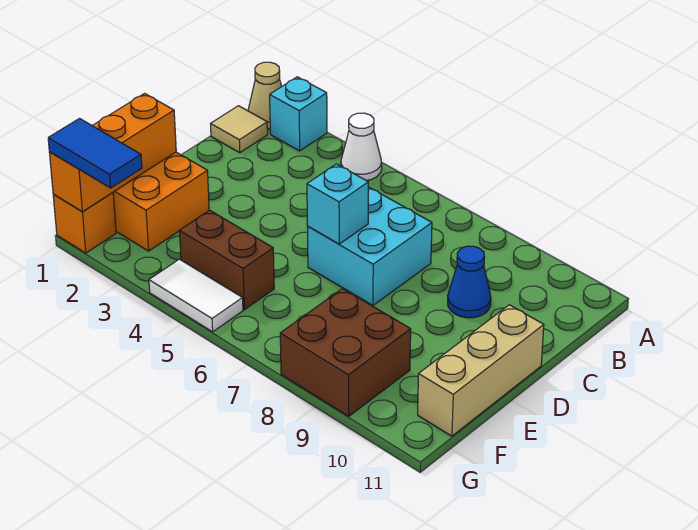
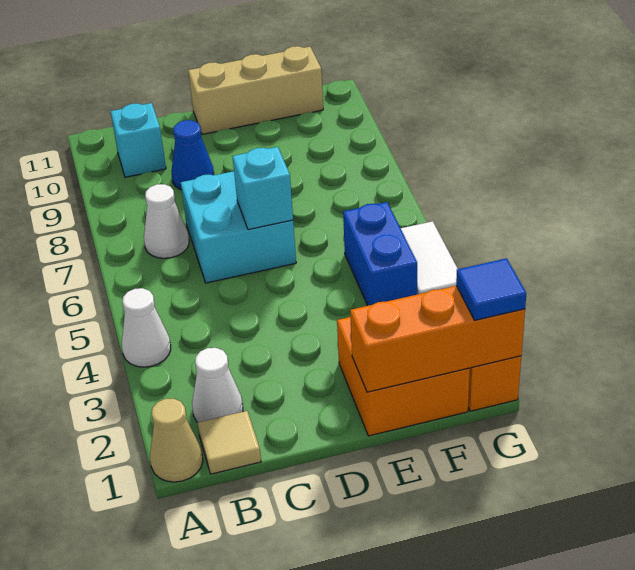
cyan brick A2 level 1 -> cyan brick B10 level 1
none -> white cone B2 level 1
none -> white cone B7 level 1
brown brick F4:F5 level 1 -> blue brick F4:F5 level 1
brown brick F8:G9 level 1 -> none
blue tile G1:G2 level 3 -> blue tile G1 level 3

